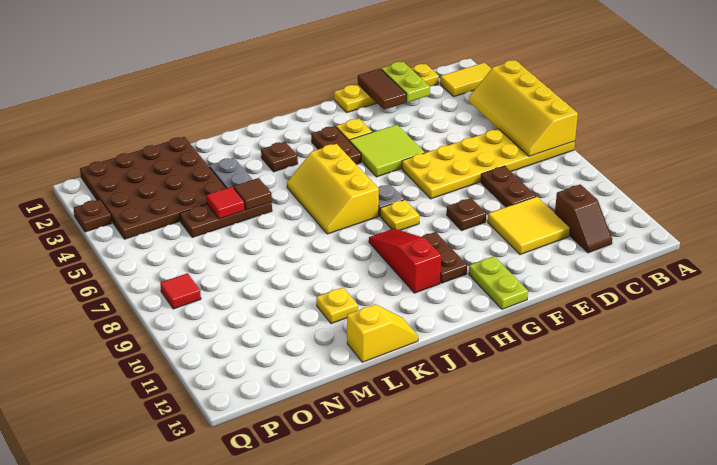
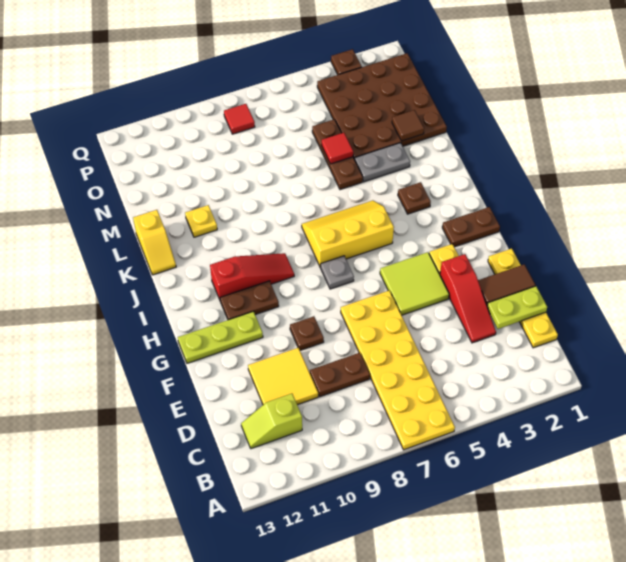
yellow tile A2:B2 level 1 -> none
yellow slope A4:B7 level 2 top A -> none
brown slope C11:C12 level 1 top 11 -> lime slope C11:C12 level 1 top 11
none -> red slope D3:F3 level 1 top F
lime plate G12:G13 level 1 -> lime plate G11:G13 level 1
brown plate H3:H4 level 1 -> brown plate H1:H2 level 1
yellow plate H8 level 1 -> none
brown tile L5 level 2 -> brown tile M2 level 2

